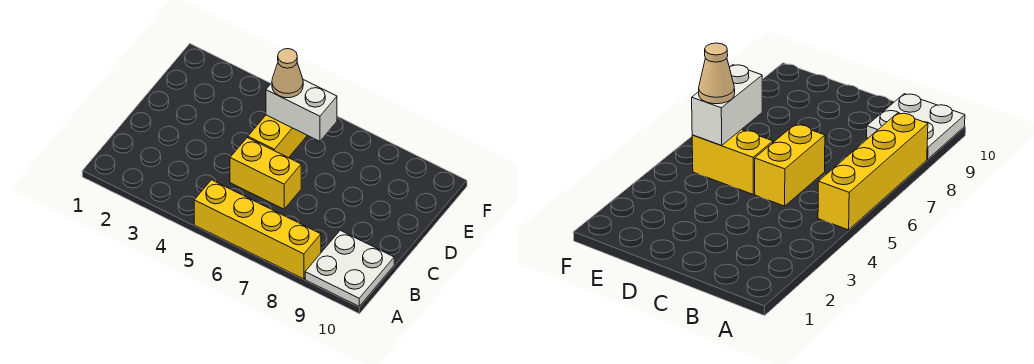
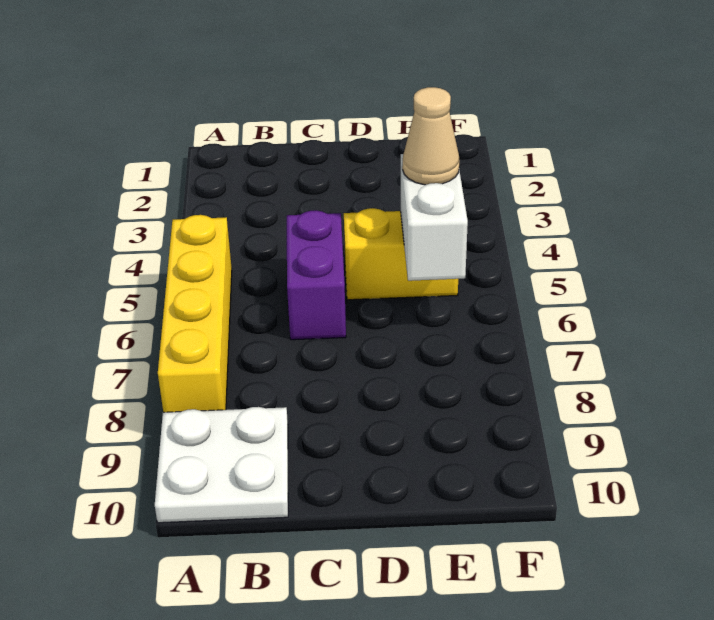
yellow brick C5:C6 level 1 -> purple brick C5:C6 level 1

